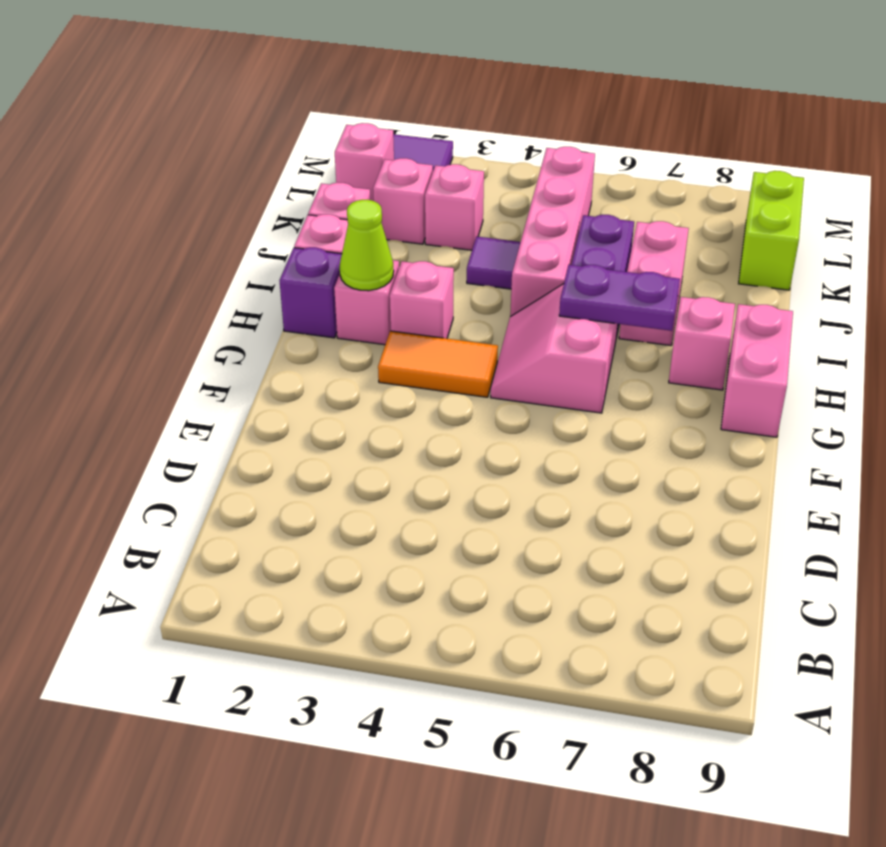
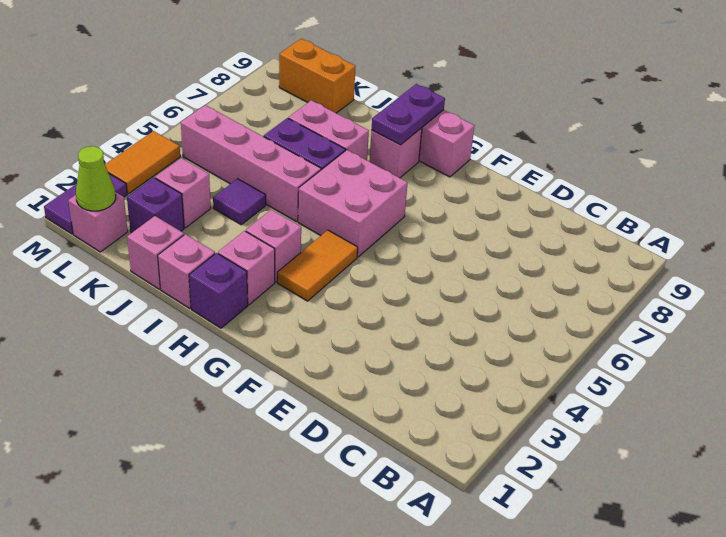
pink slope G5:H6 level 1 top 6 -> pink brick G5:H6 level 1
lime cone H2 level 2 -> lime cone L1 level 2
purple plate H6:H7 level 2 -> purple plate H8:H9 level 2
pink brick K2 level 1 -> purple brick K2 level 1
lime brick K9:L9 level 1 -> orange brick K9:L9 level 1
none -> orange tile M3:M4 level 1

